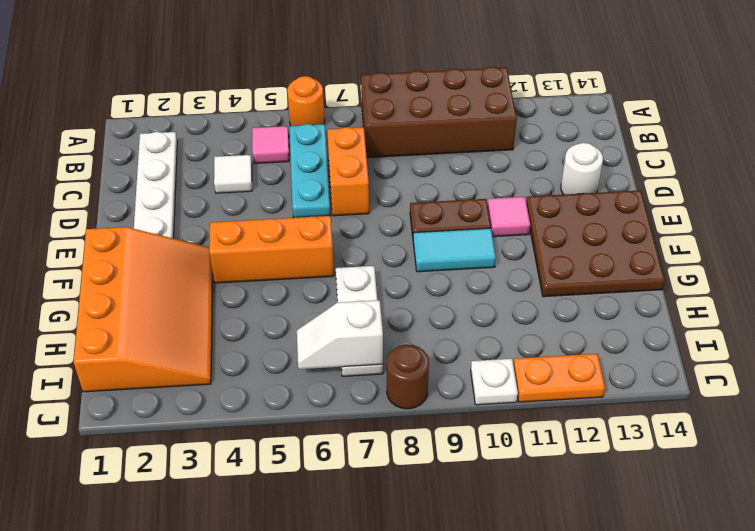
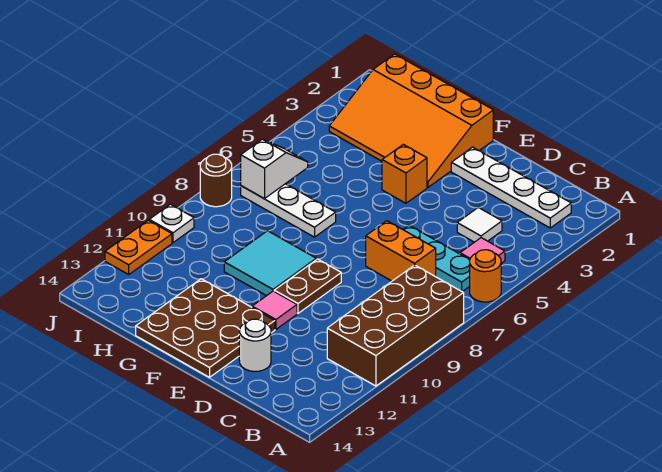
orange brick F4:F6 level 1 -> orange brick F4 level 1
cyan tile F9:F10 level 1 -> cyan tile F9:G10 level 1

